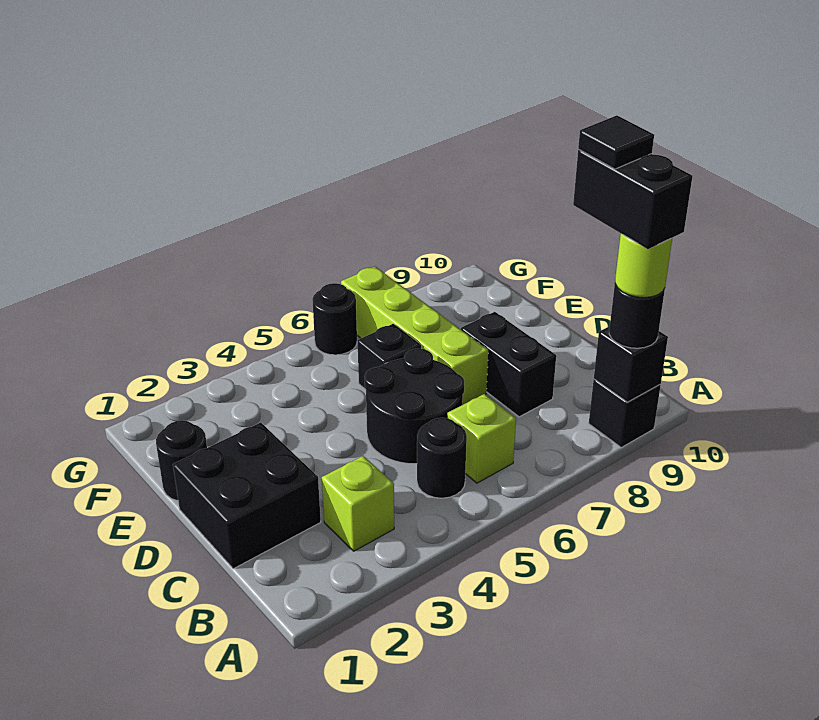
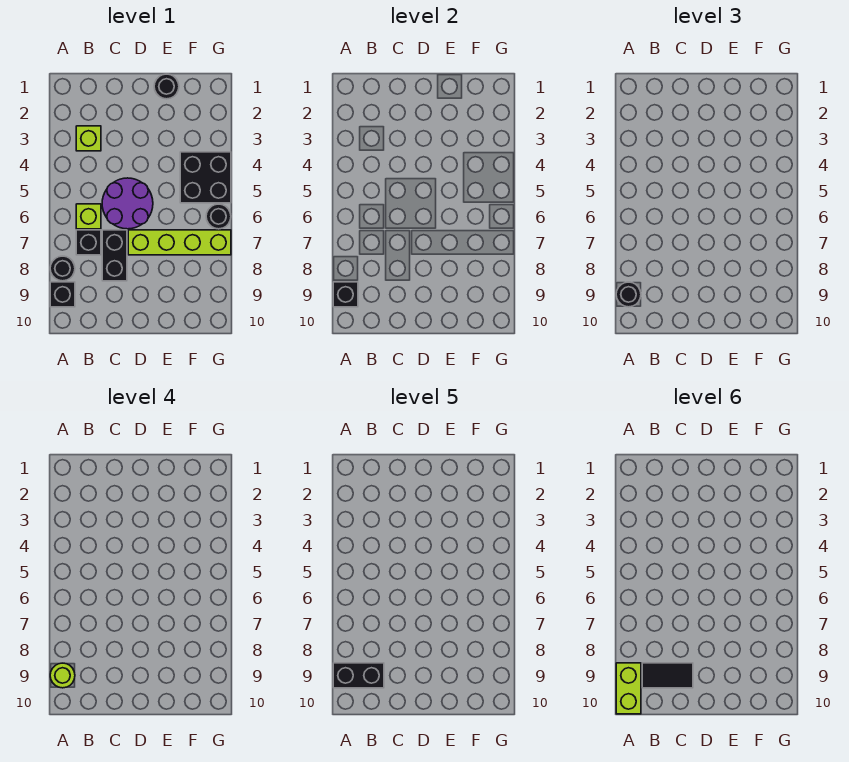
none -> lime brick A9:A10 level 6
black round brick B5 level 1 -> black round brick A8 level 1
black tile B9 level 6 -> black tile B9:C9 level 6
black brick C1:D2 level 1 -> black brick F4:G5 level 1
black round brick C5:D6 level 1 -> purple round brick C5:D6 level 1
black brick C8:D8 level 1 -> black brick C7:C8 level 1
black brick E6 level 1 -> black brick B7 level 1

